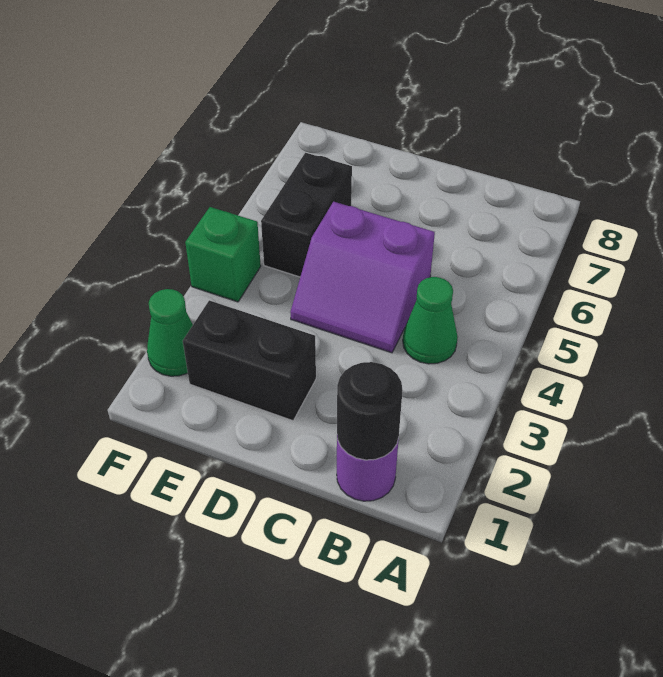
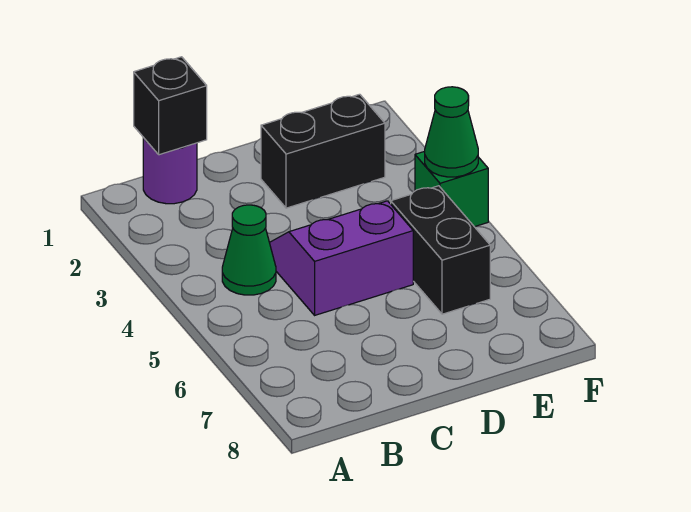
black round brick B1 level 2 -> black brick B1 level 2
green cone F2 level 1 -> green cone F4 level 2

